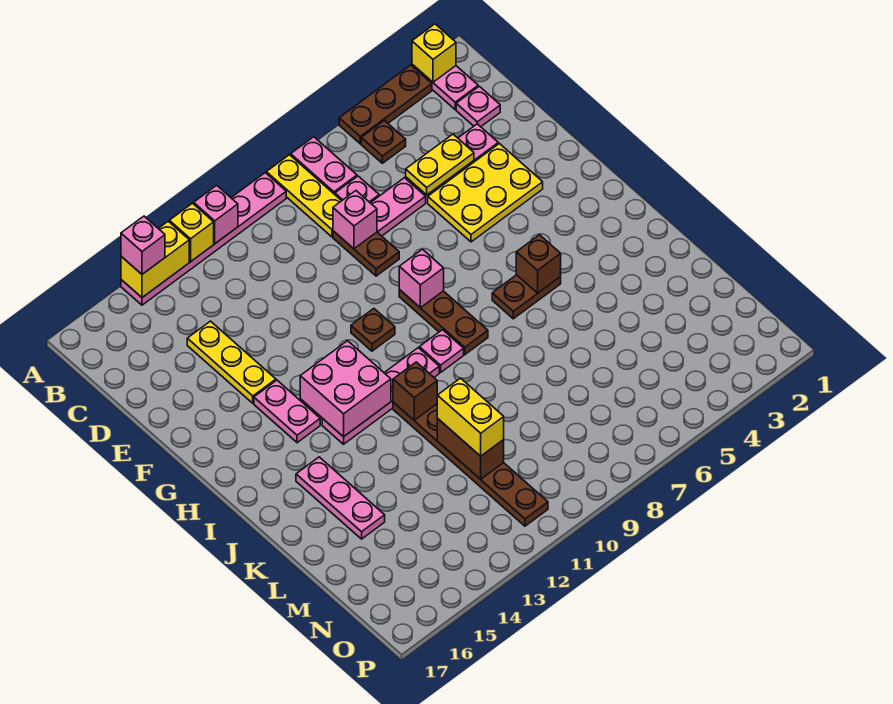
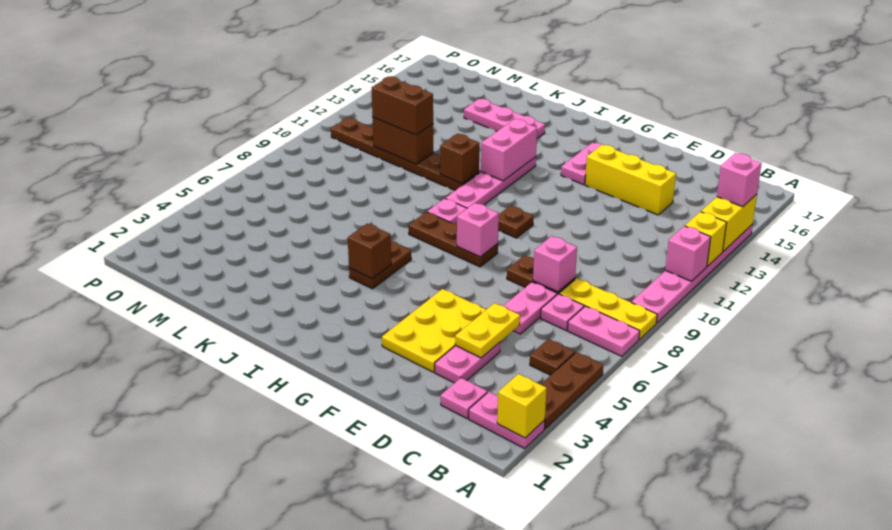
yellow plate D14:F14 level 1 -> yellow brick D14:F14 level 1
pink plate G14:H14 level 1 -> pink plate G14:G15 level 1
pink brick H12:I13 level 2 -> pink brick I12:I13 level 2
yellow brick L11:M11 level 3 -> brown brick L11:M11 level 3

